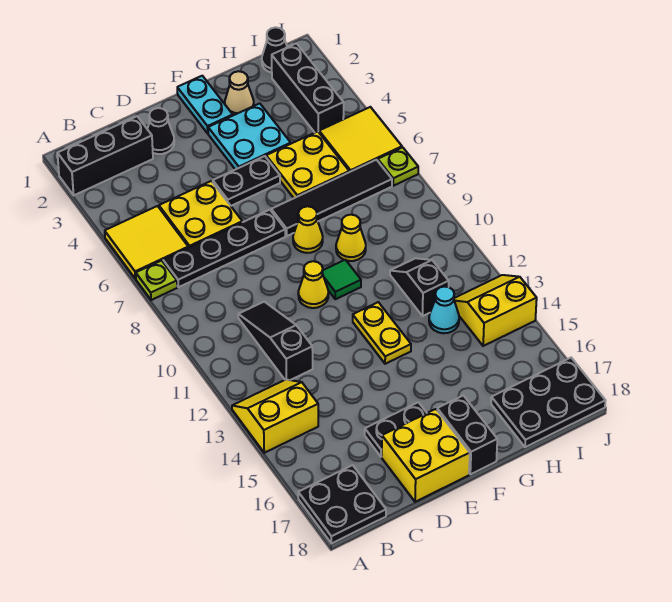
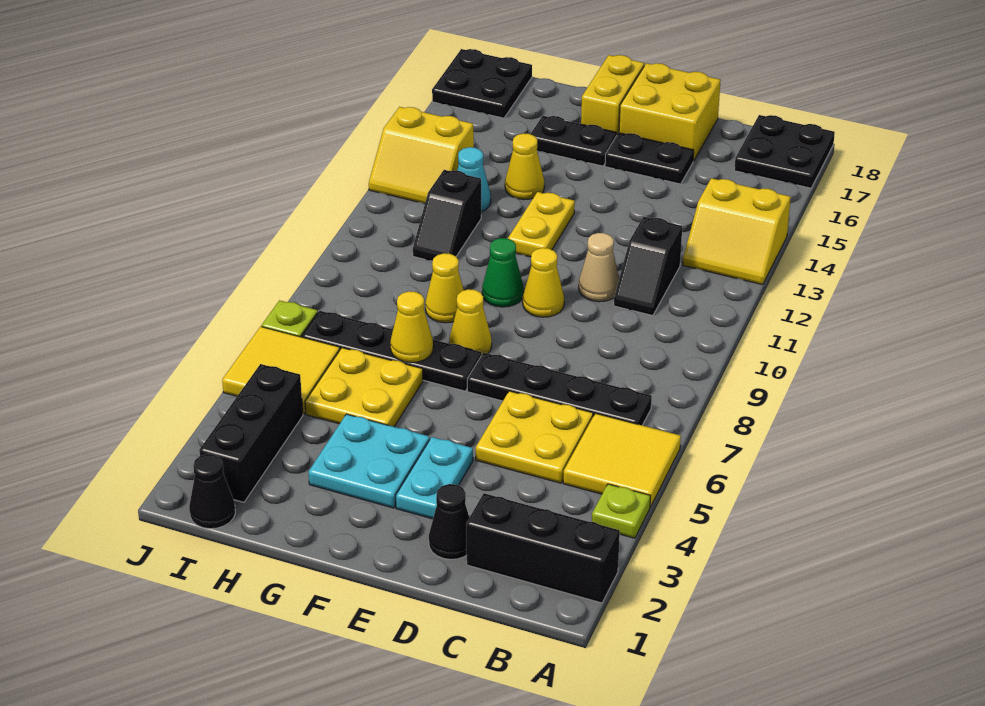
lime plate A7 level 1 -> lime plate A4 level 1
black slope C10:C12 level 1 top 12 -> black slope C11:C12 level 1 top 12
black plate E5:F5 level 1 -> black plate F16:G16 level 1
cyan plate F1:F2 level 1 -> cyan plate E3:E4 level 1
black tile F7:I7 level 1 -> black plate F7:I7 level 1
green tile F10 level 1 -> green cone F10 level 1
black brick F17:F18 level 1 -> yellow brick F17:F18 level 1
tan cone G2 level 1 -> tan cone D11 level 1
none -> yellow cone G7 level 2
none -> yellow cone G14 level 1
black plate H17:J18 level 1 -> black plate I17:J18 level 1

